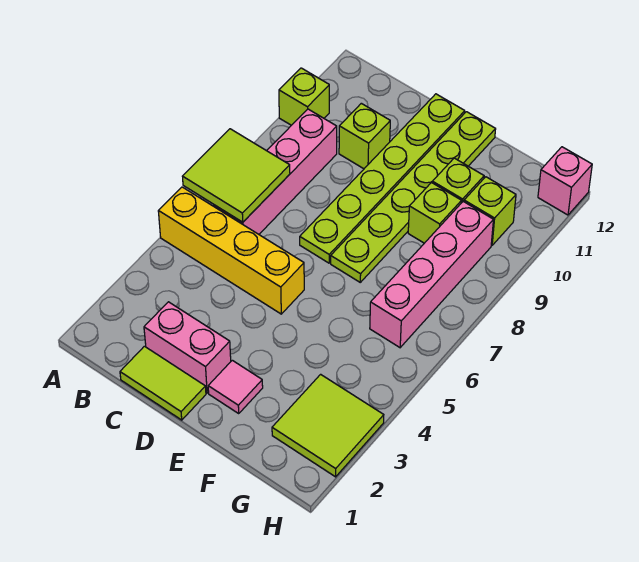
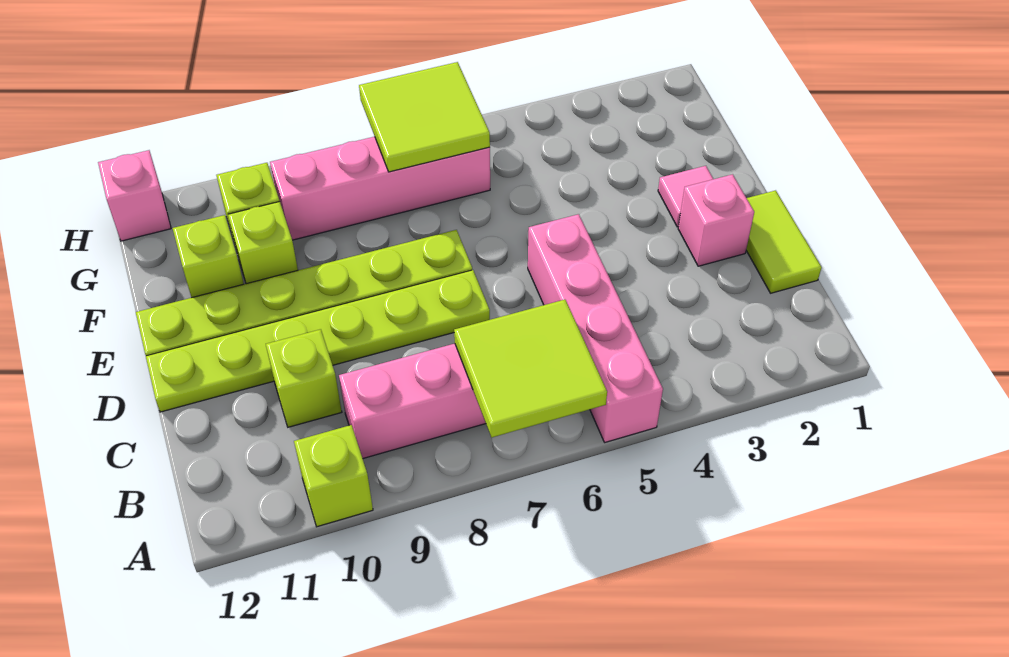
yellow brick A5:D5 level 1 -> pink brick A5:D5 level 1
pink brick C2:D2 level 1 -> pink brick D2 level 1
lime brick F9 level 1 -> lime brick F11 level 1
lime tile G2:H3 level 1 -> lime tile G6:H7 level 2

